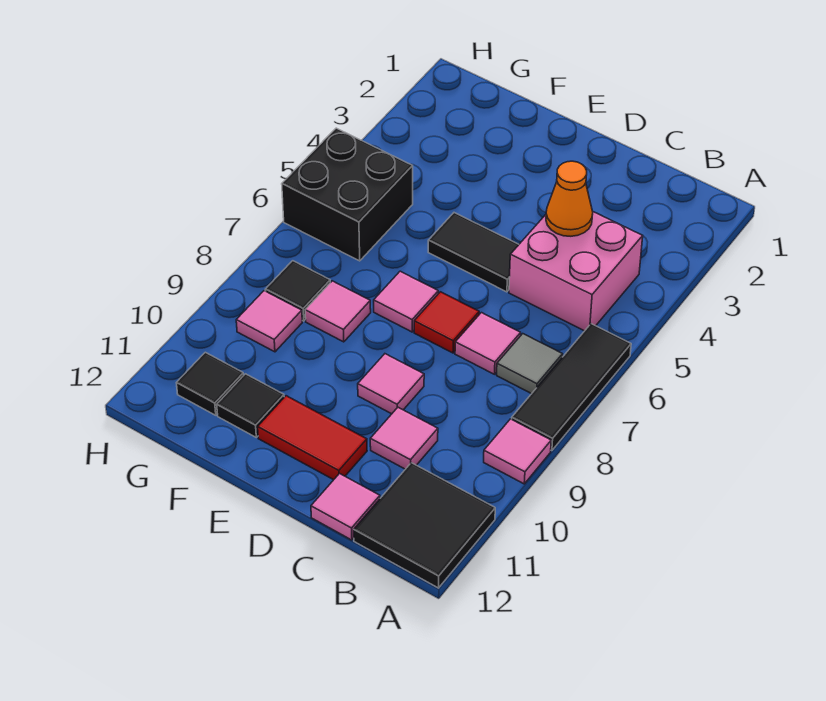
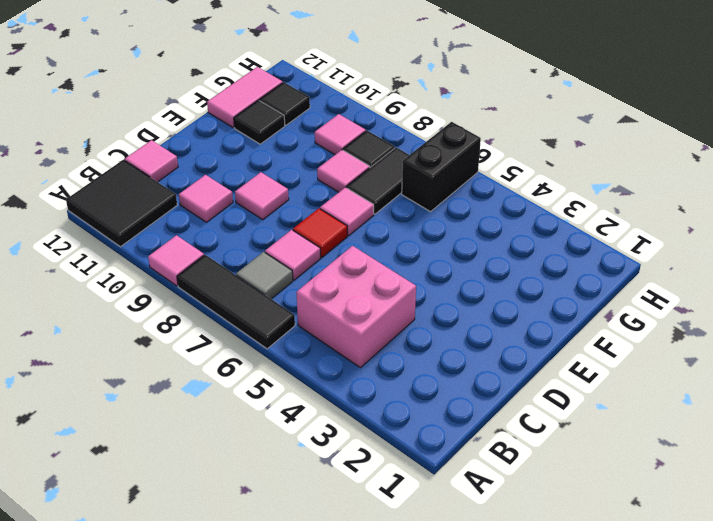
orange cone C4 level 2 -> none
black tile D5:E5 level 1 -> black tile F7:G7 level 1
red tile D11:E11 level 1 -> none
none -> pink tile F12:G12 level 1
black brick G5:H6 level 1 -> black brick G6:H6 level 1

